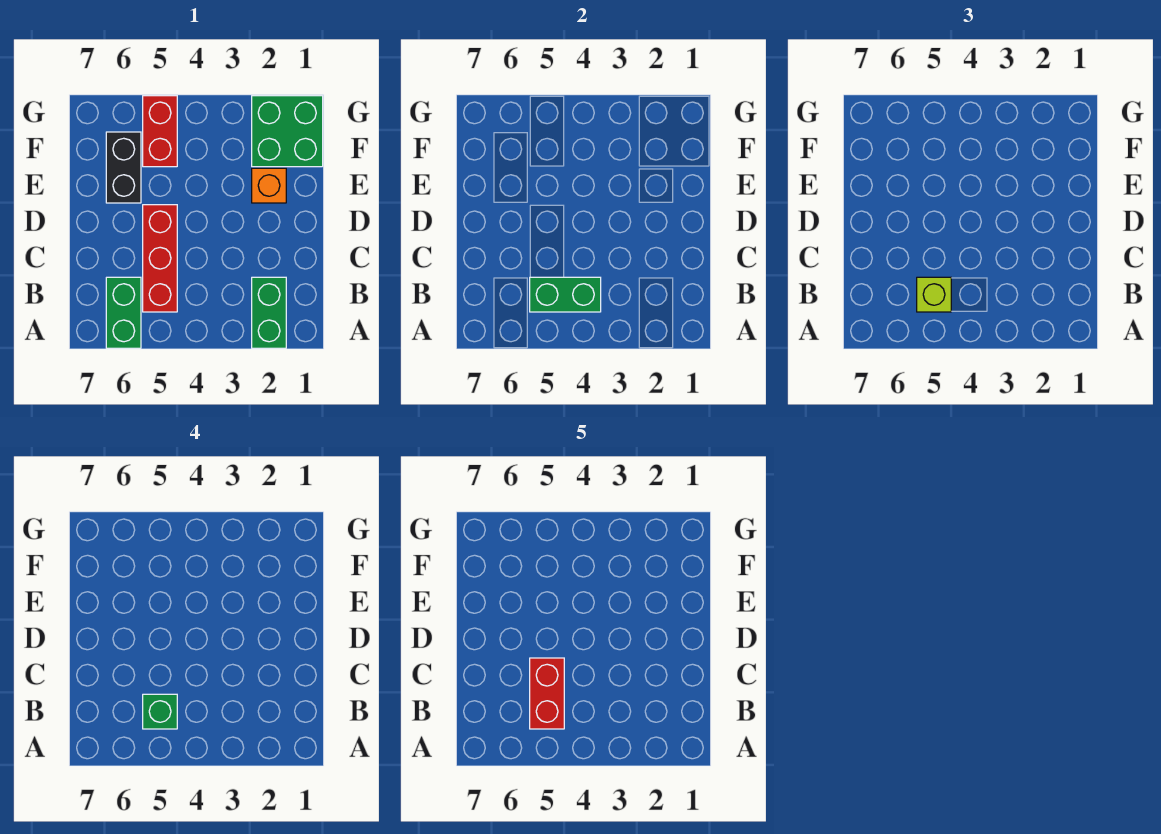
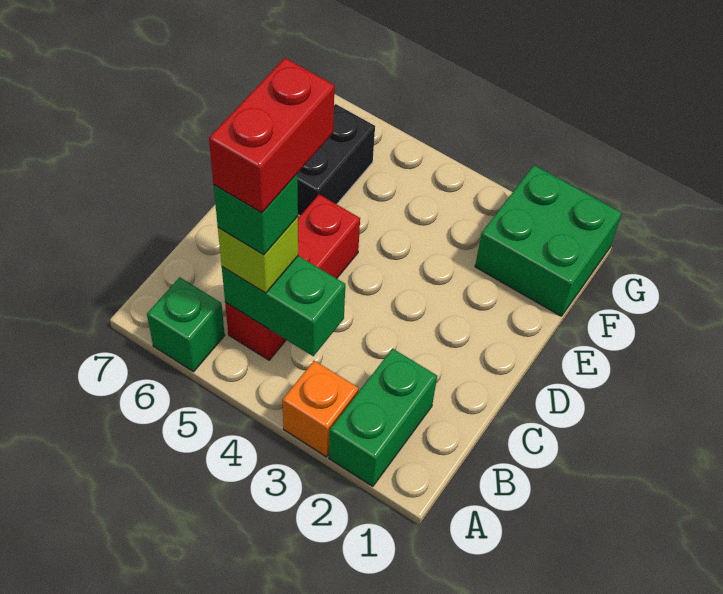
green brick A6:B6 level 1 -> green brick A6 level 1
orange brick E2 level 1 -> orange brick A3 level 1
red brick F5:G5 level 1 -> none

